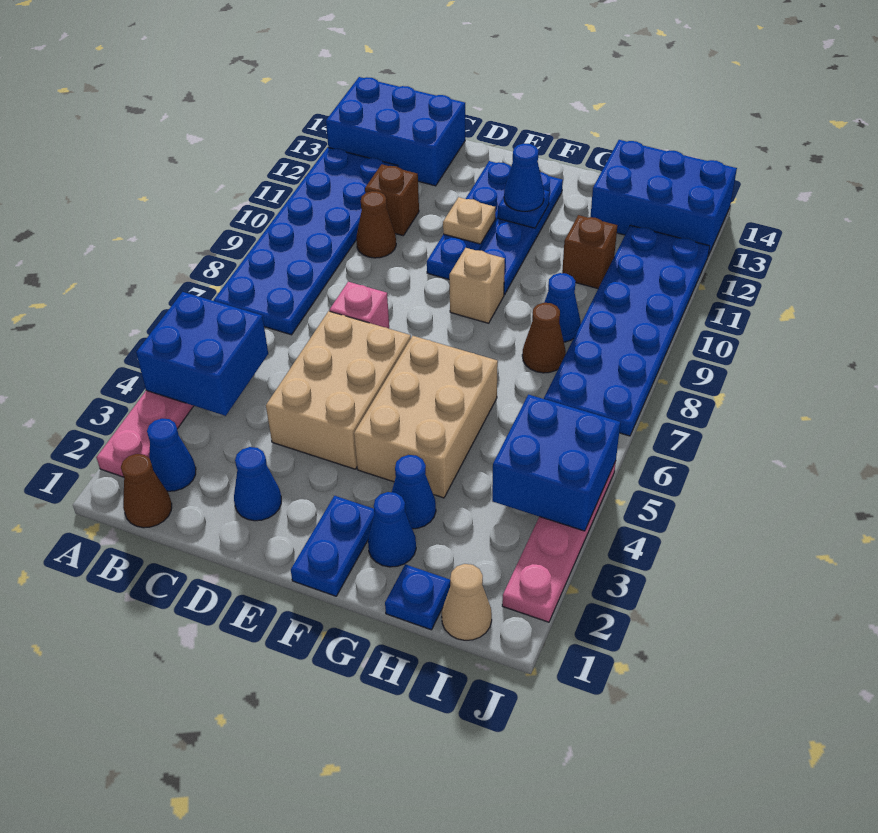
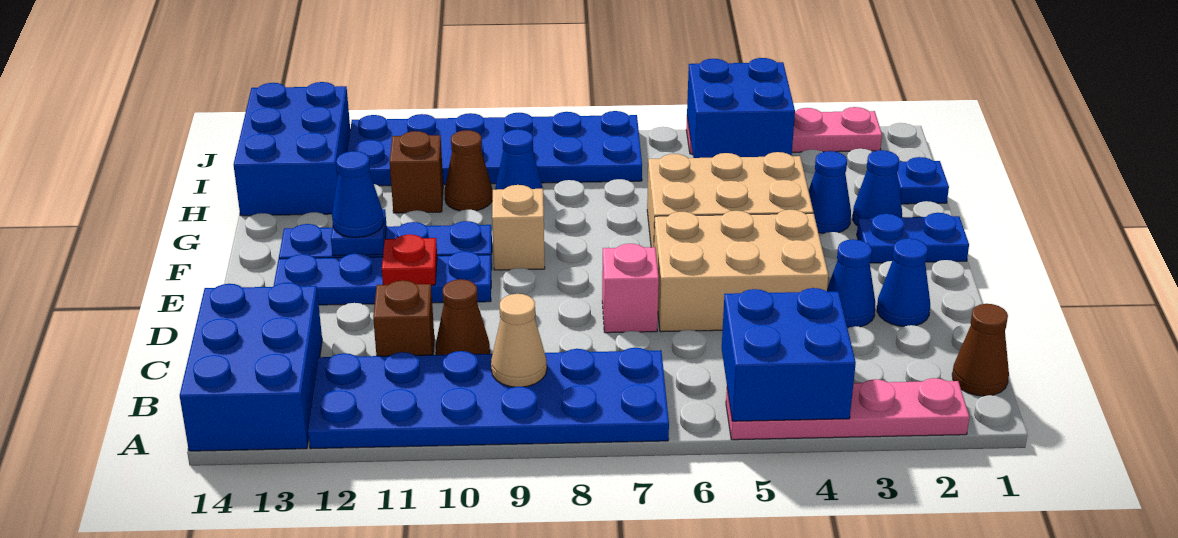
blue cone B2 level 1 -> blue cone D3 level 1
tan plate E11 level 2 -> red plate E11 level 2
brown cone H8 level 1 -> brown cone H10 level 1
tan cone I1 level 1 -> tan cone B9 level 2

